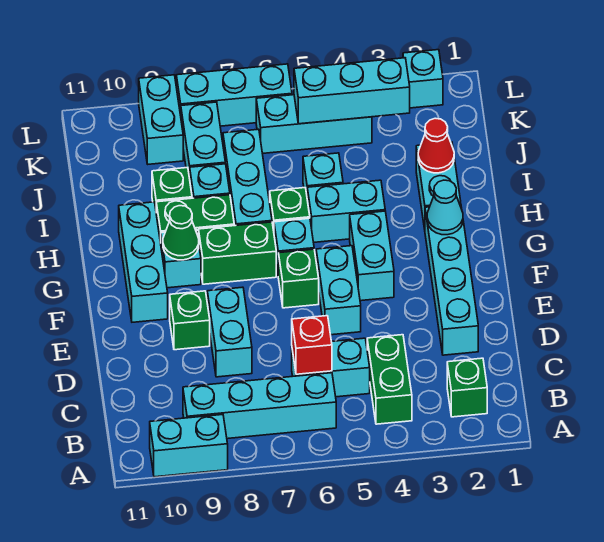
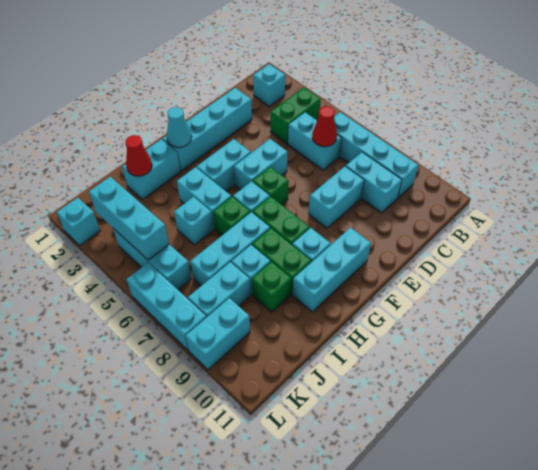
cyan brick A9:A10 level 1 -> cyan brick C8:C9 level 1
green brick B2 level 1 -> cyan brick B2 level 1
red brick C6 level 2 -> red cone C6 level 2
green brick E9 level 1 -> none
green cone G9 level 2 -> none

